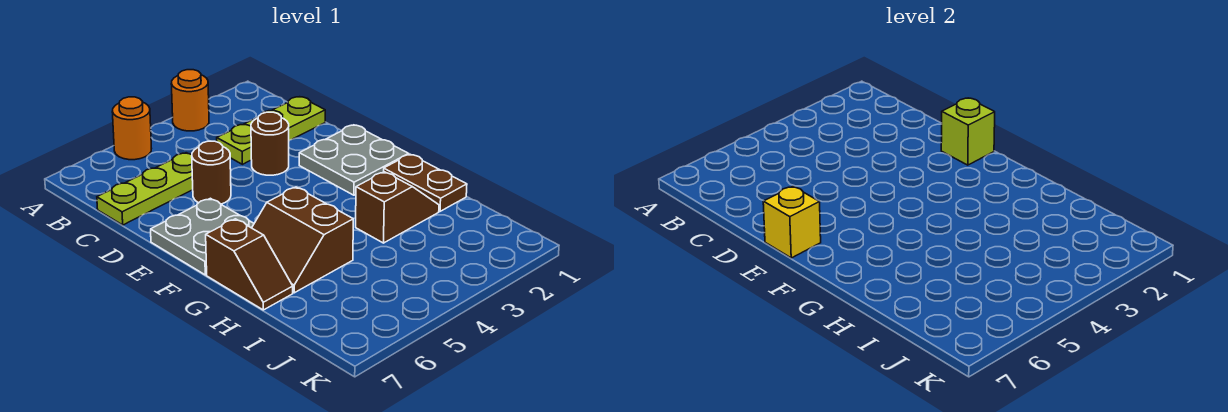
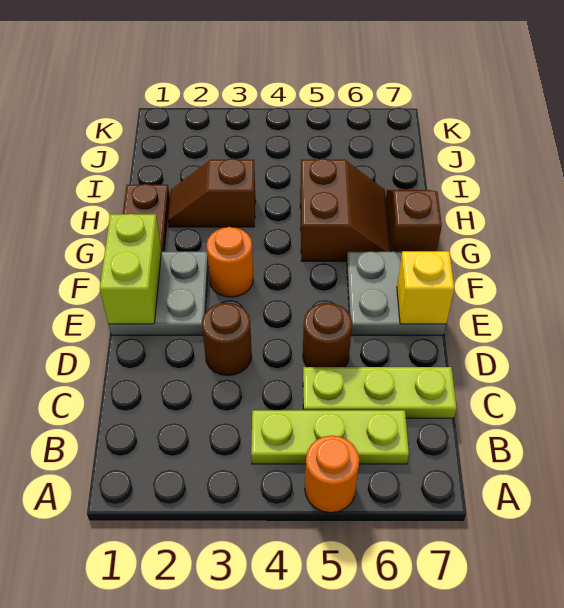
orange round brick A3 level 1 -> orange round brick F3 level 1
lime plate C1:C3 level 1 -> lime plate B4:B6 level 1
lime brick E1 level 2 -> lime brick E1:F1 level 2

